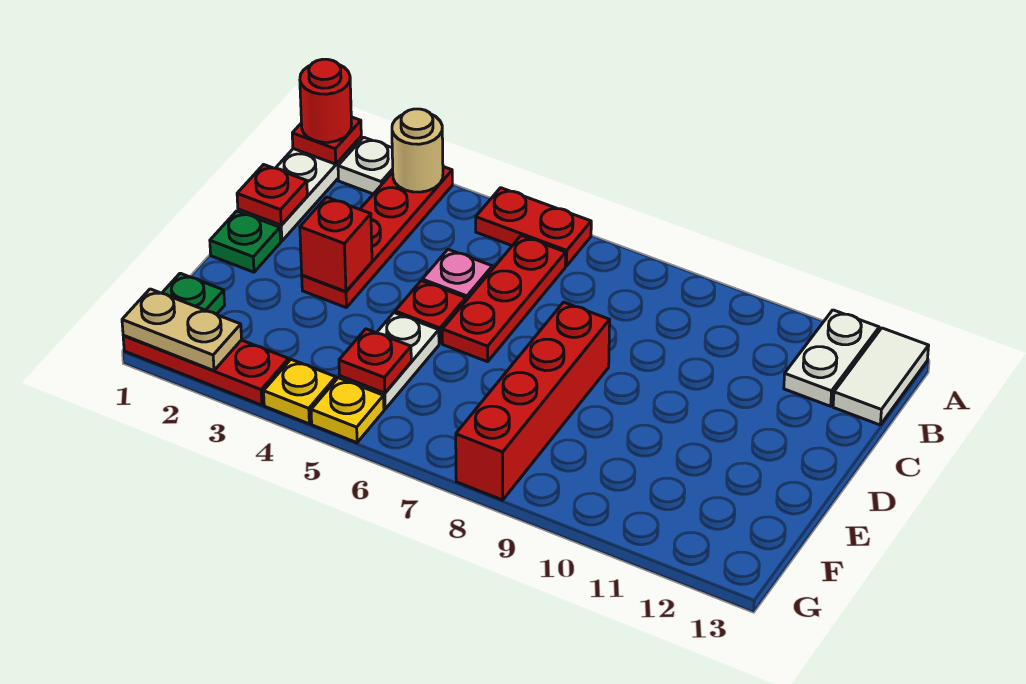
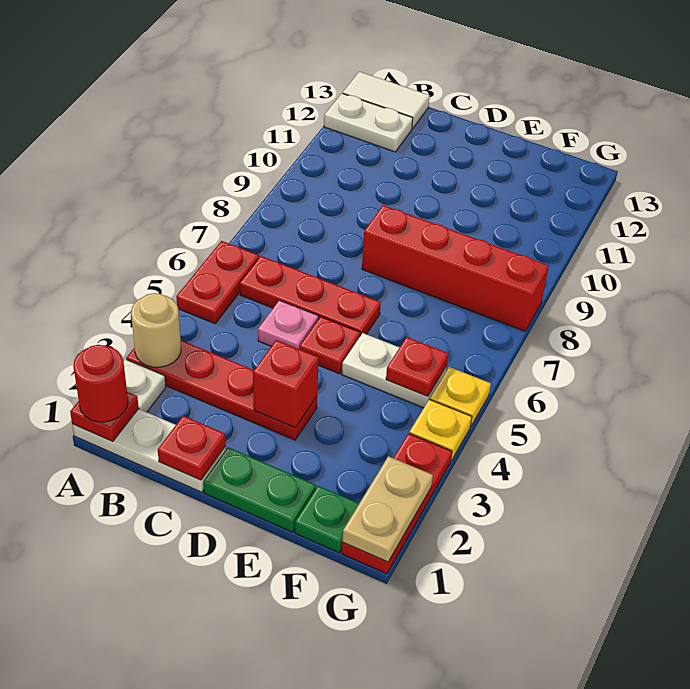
green plate D1 level 1 -> green plate D1:E1 level 1

